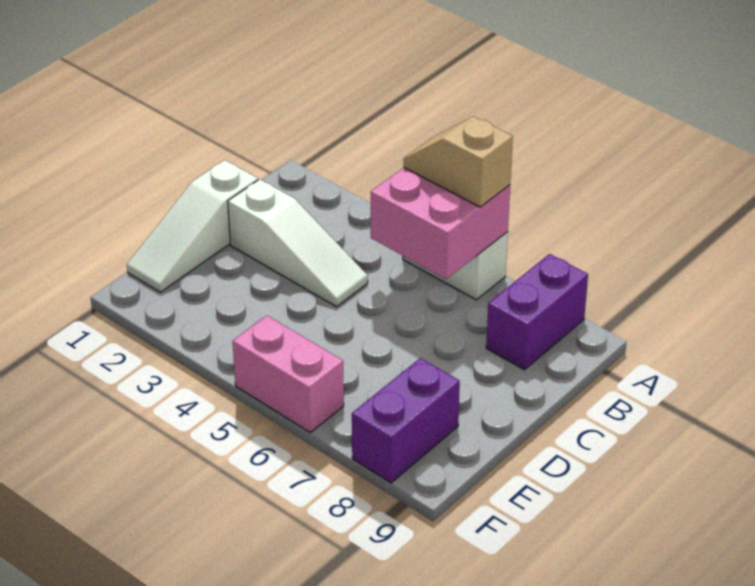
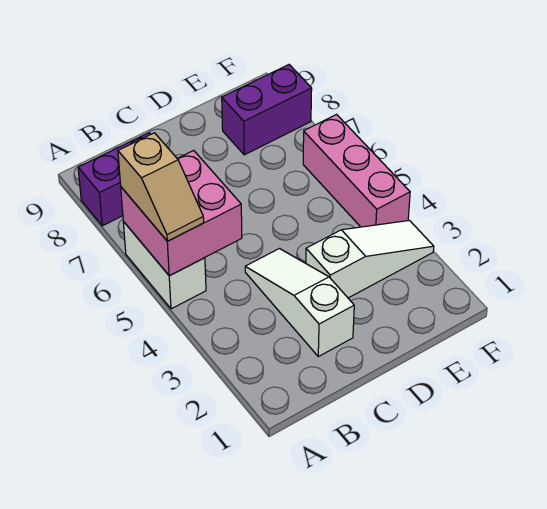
white slope C1:E1 level 1 top C -> white slope D3:F3 level 1 top D
pink brick F5:F6 level 1 -> pink brick F4:F6 level 1

